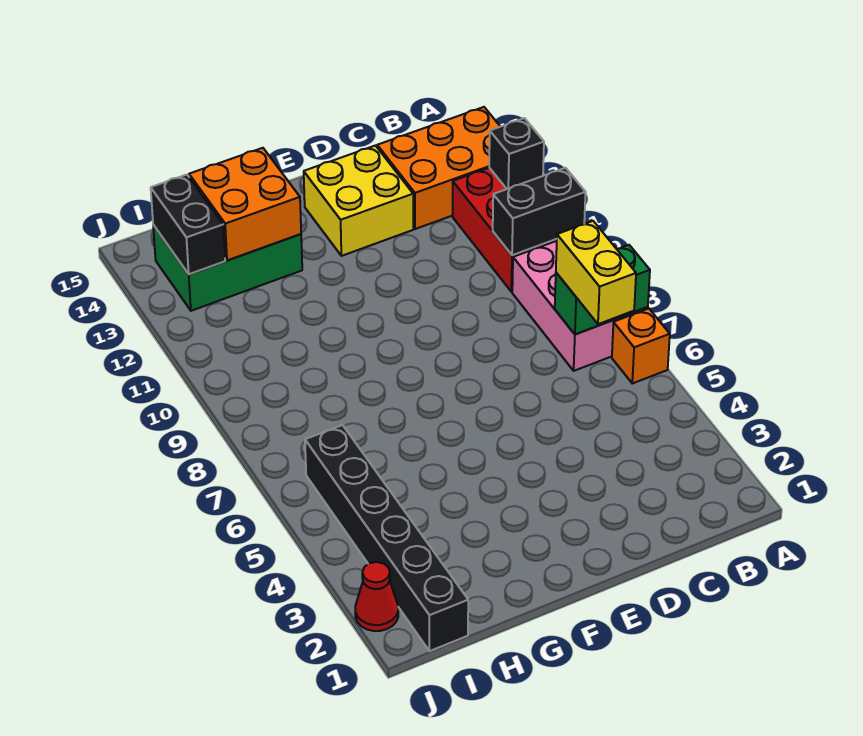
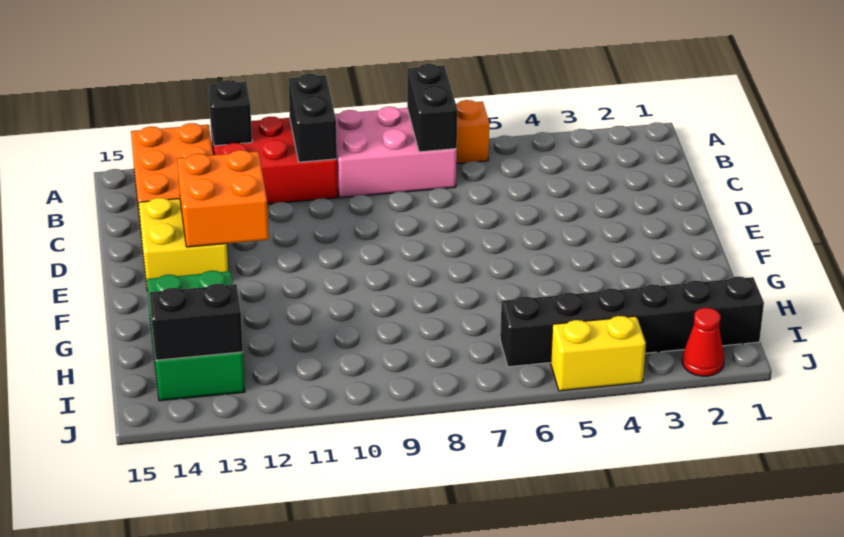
green brick A7:B7 level 2 -> black brick A7:B7 level 2
yellow brick B6:B7 level 3 -> yellow brick J4:J5 level 1
orange brick G13:H14 level 2 -> orange brick D12:E13 level 2

